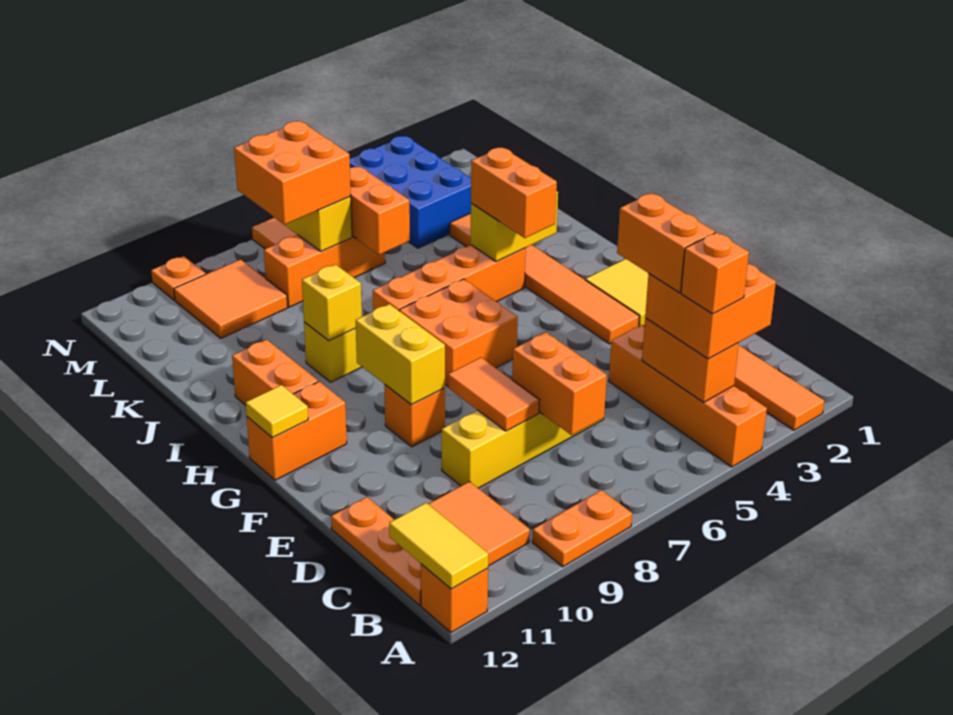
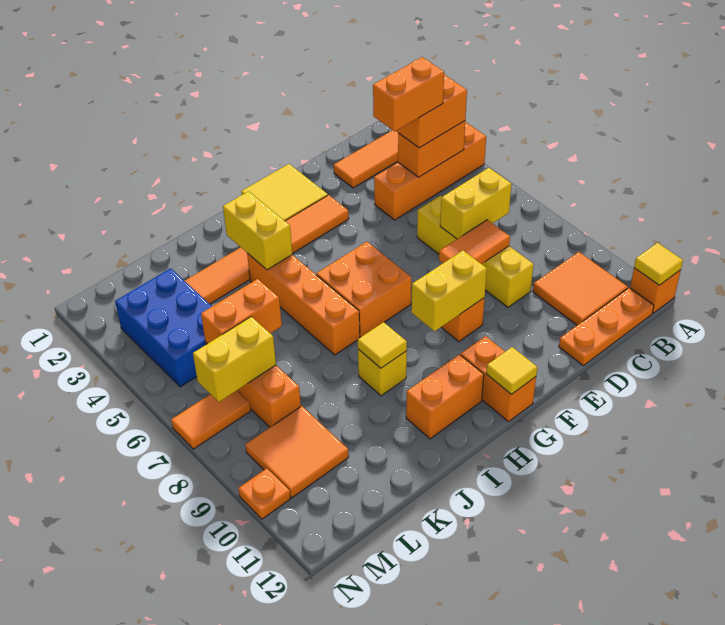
orange plate A8:A9 level 1 -> none
yellow tile A12:B12 level 2 -> yellow tile A12 level 2
orange brick B4 level 4 -> none
orange brick C7:D7 level 2 -> yellow brick C7:D7 level 2
orange brick H4:I4 level 3 -> none
yellow brick I9 level 2 -> yellow tile I9 level 2
blue brick L3:N4 level 1 -> blue brick L3:M5 level 1
orange brick L7:M8 level 3 -> none

